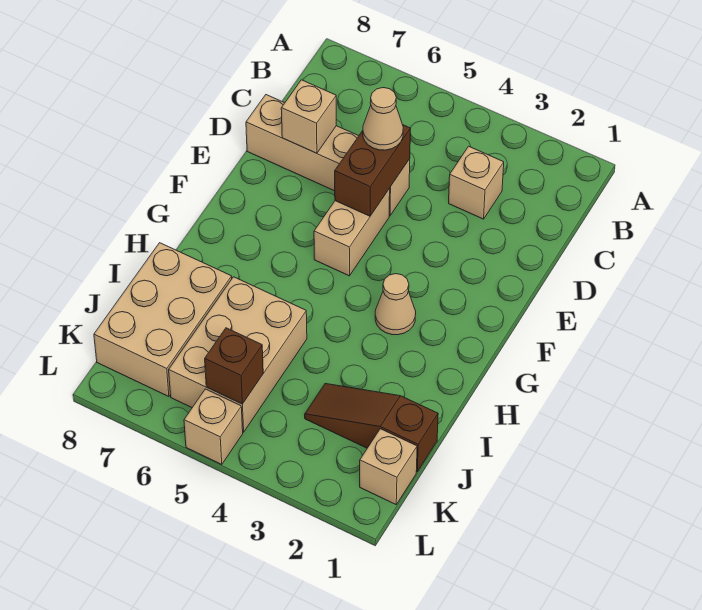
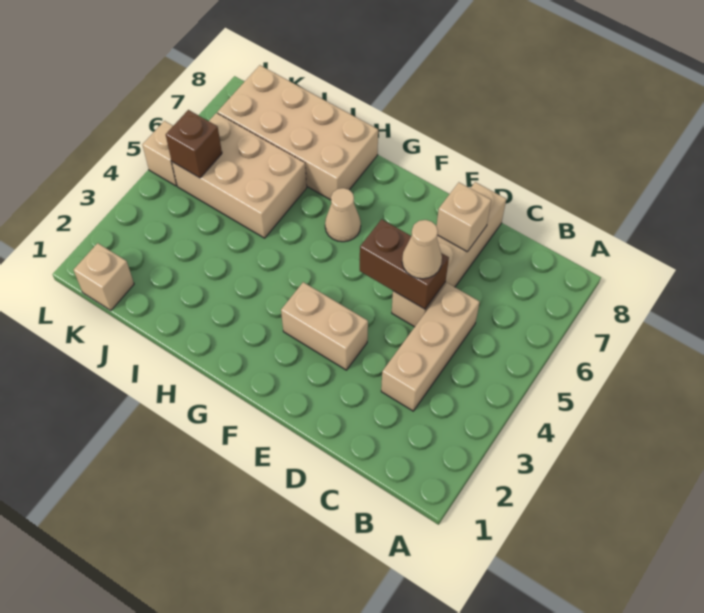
tan brick C3 level 1 -> tan brick C3:C5 level 1
tan brick E5:F5 level 1 -> tan brick E3:F3 level 1
tan cone G3 level 1 -> tan cone G6 level 1
tan brick I7:K8 level 1 -> tan brick H7:K8 level 1
brown slope J1:J3 level 1 top 1 -> none

